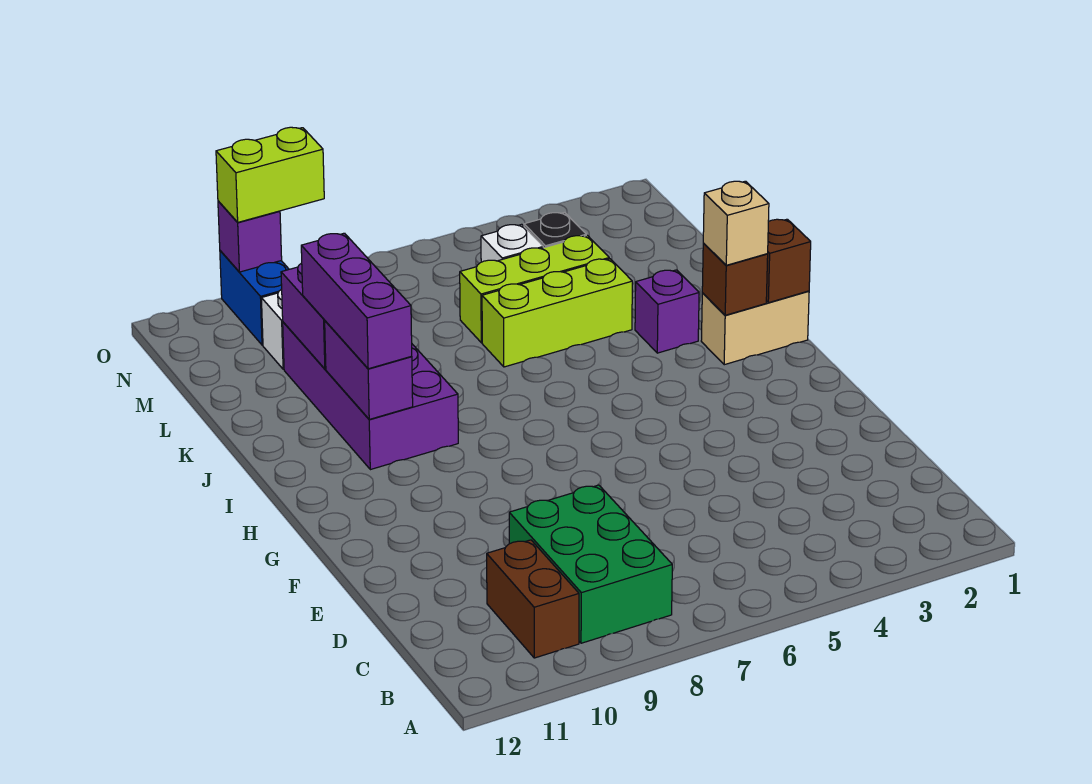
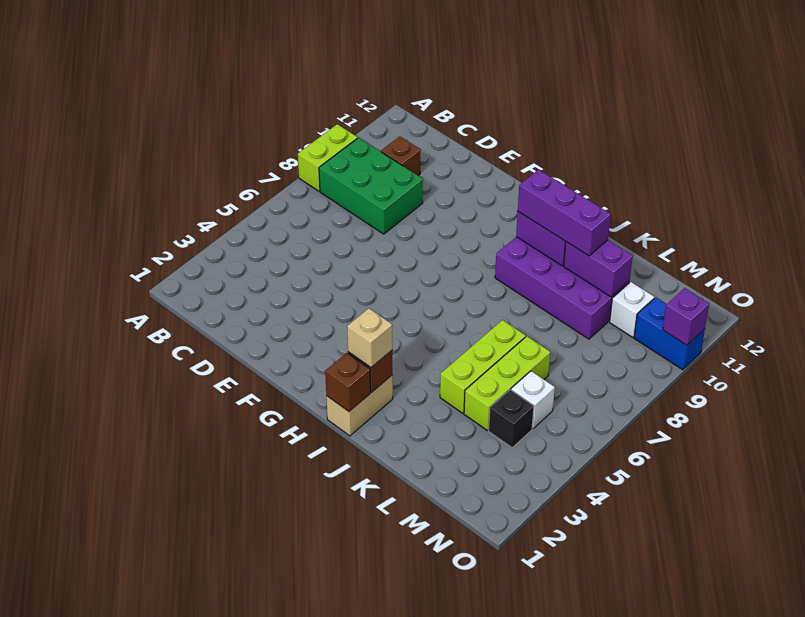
brown brick B10:C10 level 1 -> brown brick C10 level 1
purple brick J3 level 1 -> none
lime brick O9:O10 level 3 -> lime brick A8:A9 level 1

